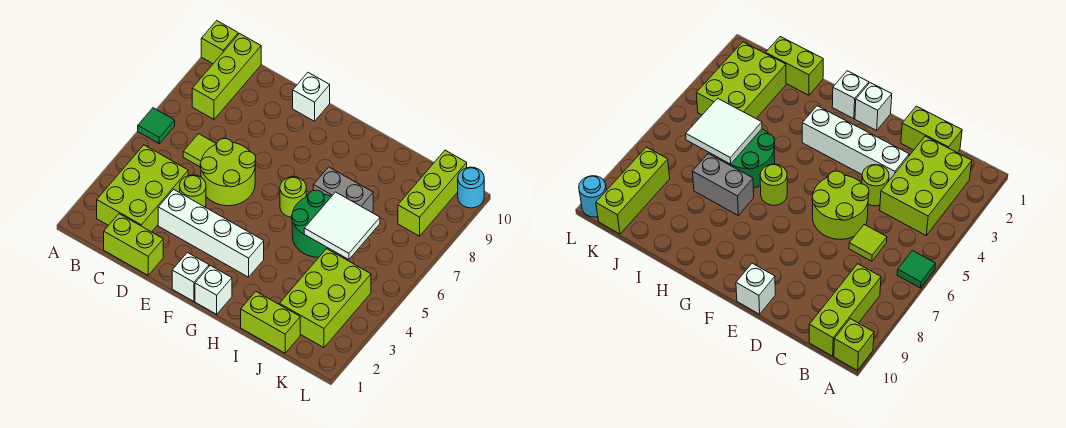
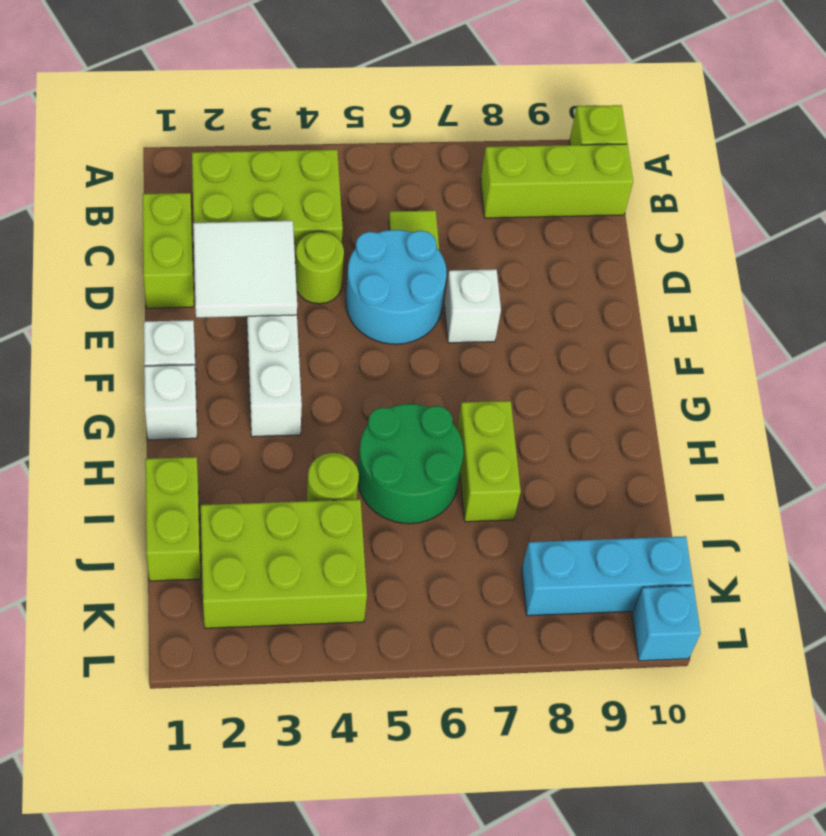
green tile A6 level 1 -> none
lime round brick D5:E6 level 1 -> cyan round brick D5:E6 level 1
white brick E10 level 1 -> white brick E7 level 1
lime round brick G6 level 1 -> lime round brick I4 level 1
grey brick H7:I7 level 1 -> lime brick H7:I7 level 1
white tile I5:J6 level 2 -> white tile D2:E3 level 2
lime brick K8:K10 level 1 -> cyan brick K8:K10 level 1
cyan round brick L10 level 1 -> cyan brick L10 level 1

